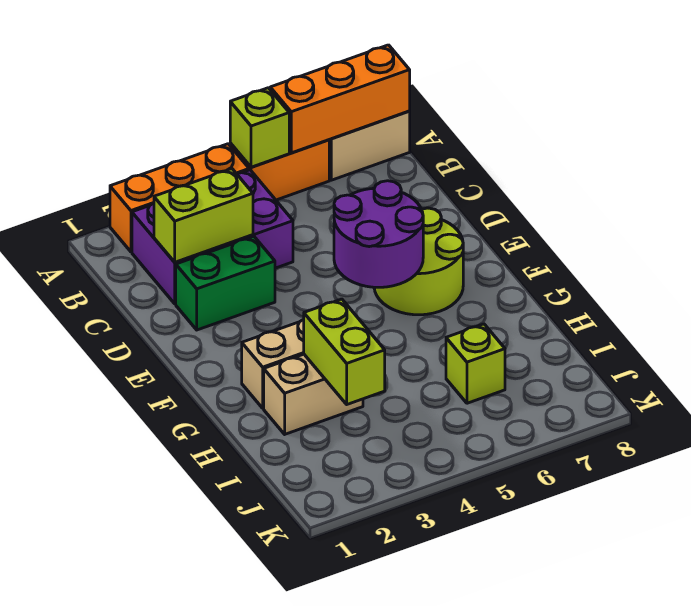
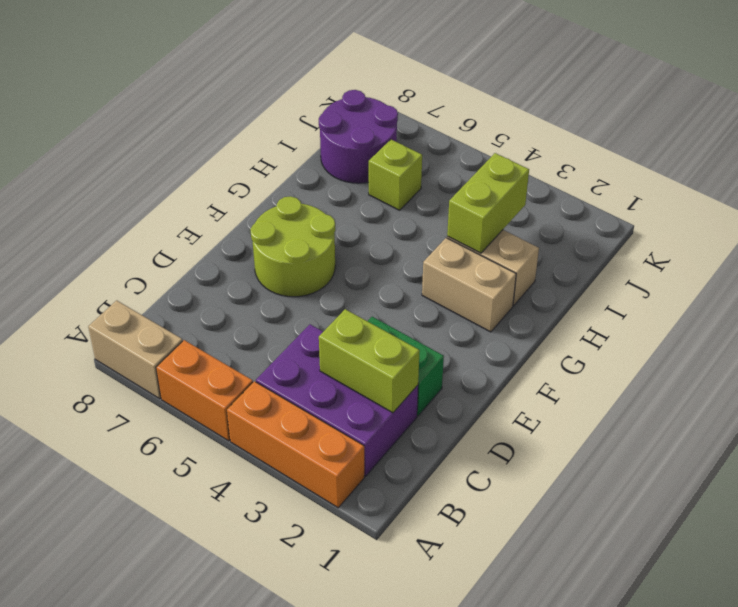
lime brick A5 level 2 -> none
orange brick A6:A8 level 2 -> none
purple round brick E5:F6 level 2 -> purple round brick I7:J8 level 1

